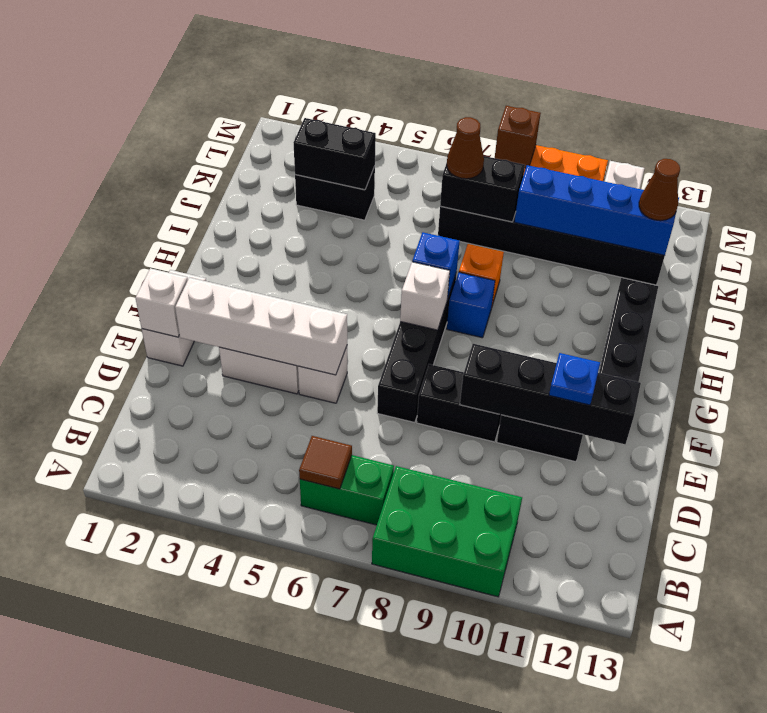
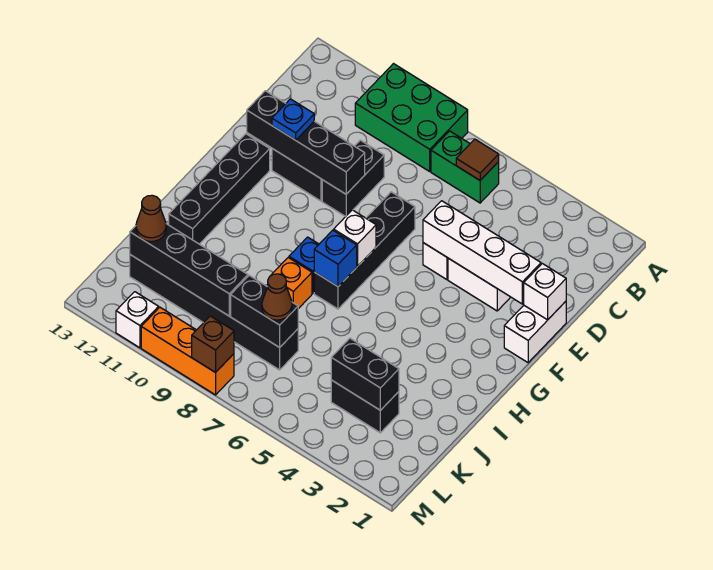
black brick E8:E9 level 1 -> black brick D9:E9 level 1
blue brick K9:K12 level 2 -> black brick K9:K12 level 2

